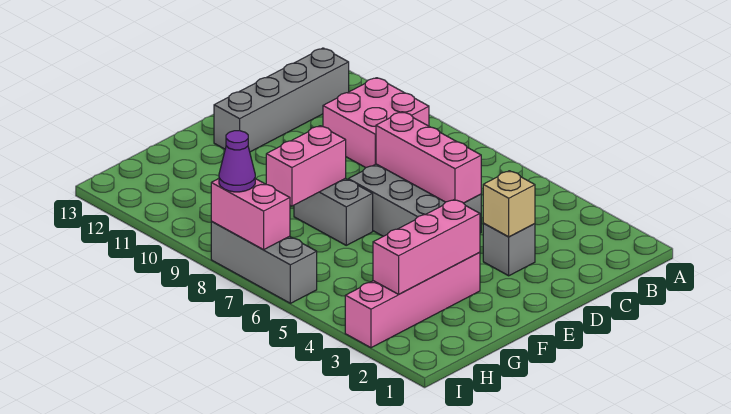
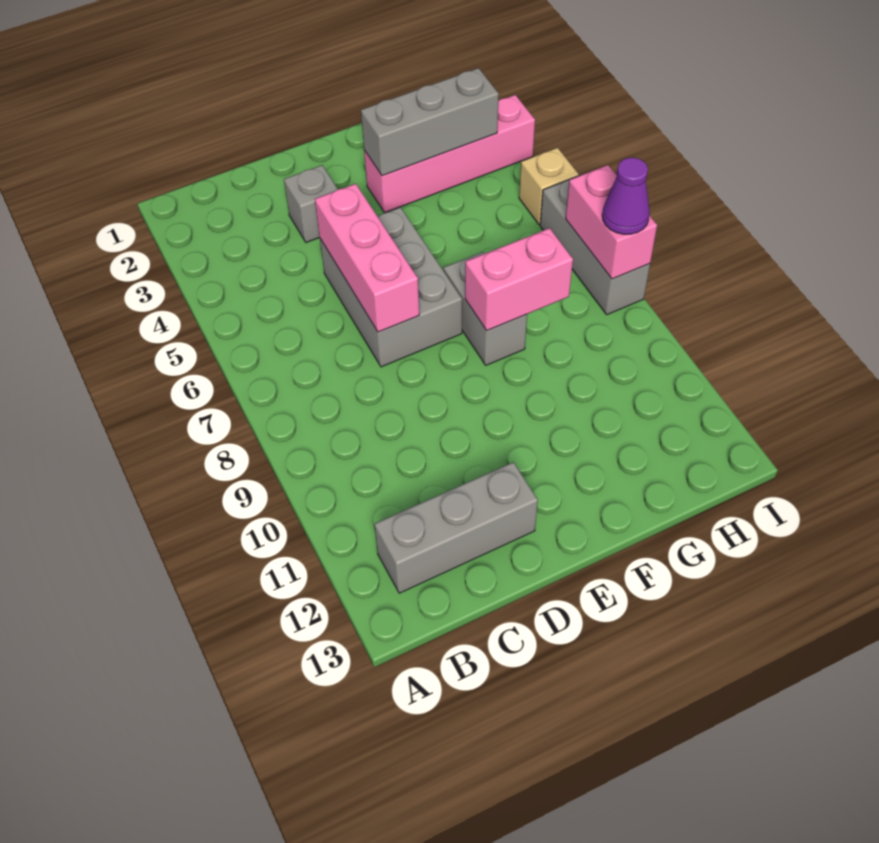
pink brick B9:C10 level 1 -> none
grey brick B12:E12 level 1 -> grey brick B12:D12 level 1
tan brick D3 level 2 -> tan brick I5 level 1
pink brick F3:H3 level 2 -> grey brick F3:H3 level 2

